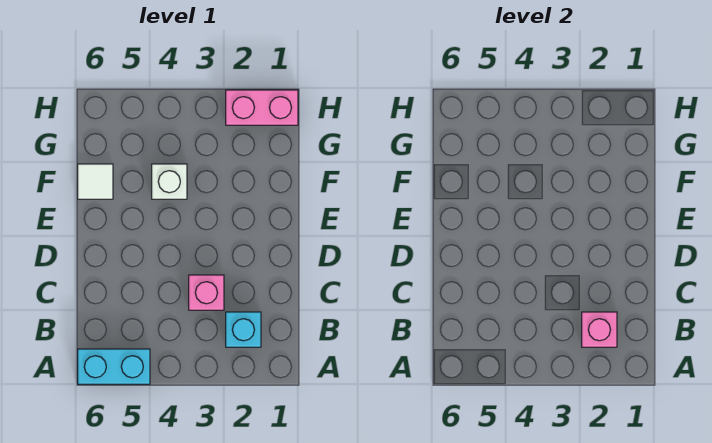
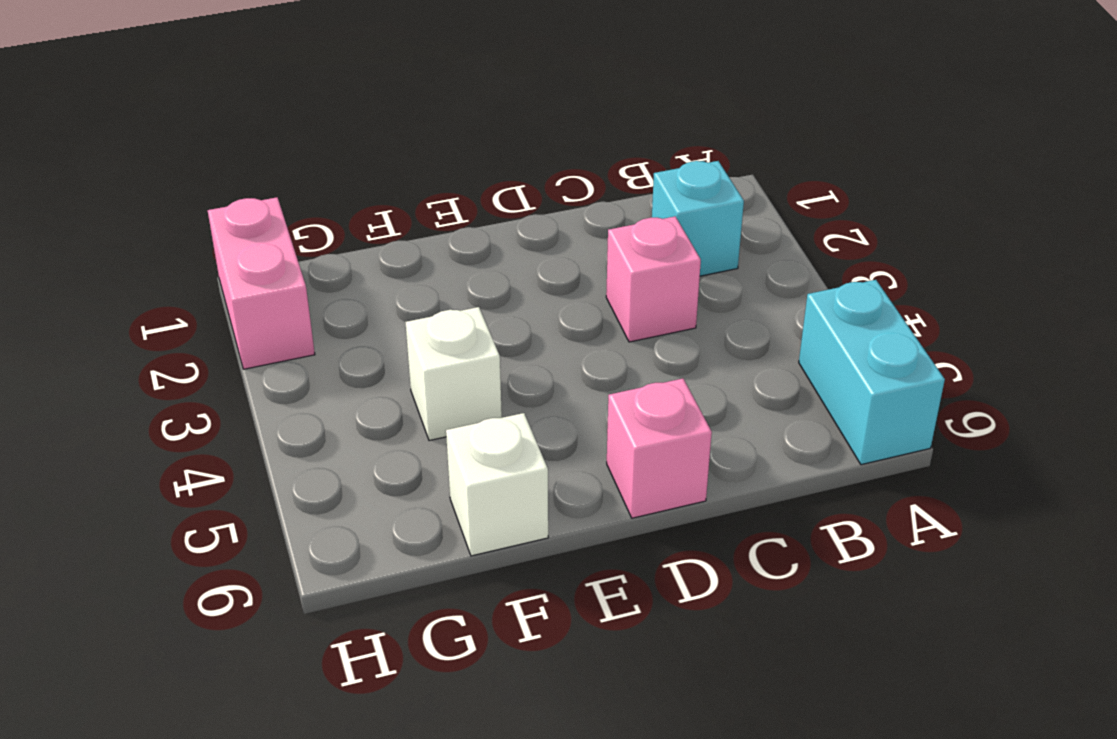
pink brick B2 level 2 -> pink brick D6 level 1
white tile F6 level 1 -> white brick F6 level 1

